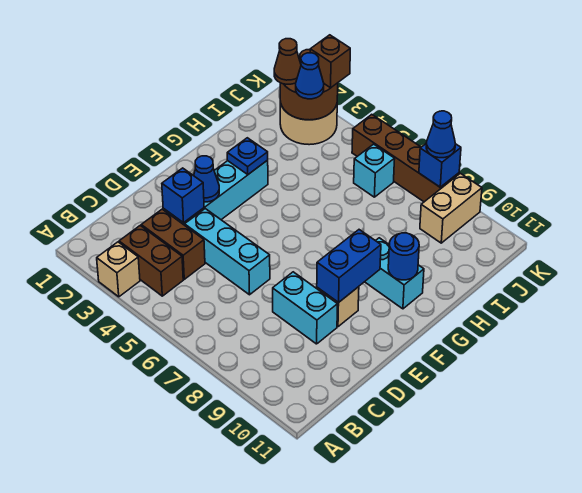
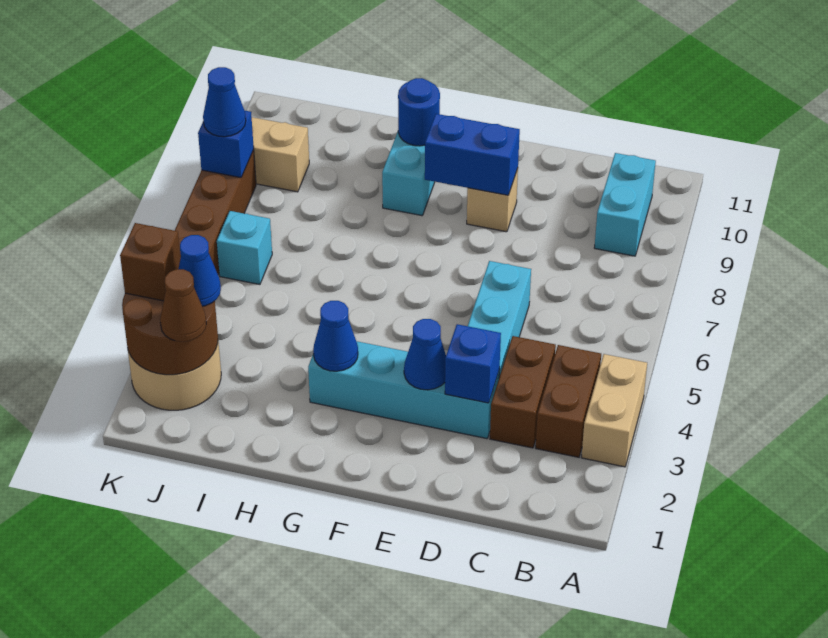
tan brick A3 level 1 -> tan brick A3:A4 level 1
cyan brick D8:D9 level 1 -> cyan brick B9:B10 level 1
blue plate G3 level 2 -> blue cone G3 level 2

